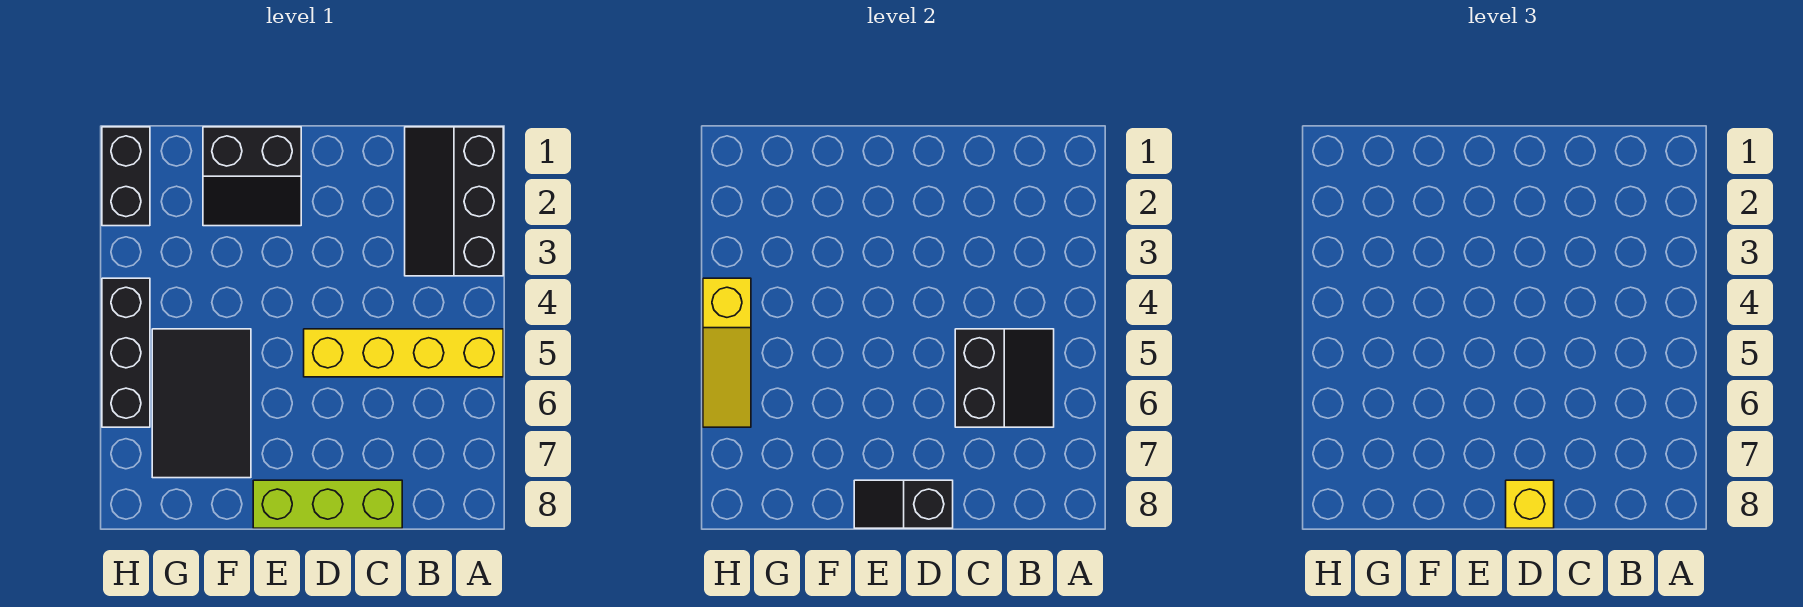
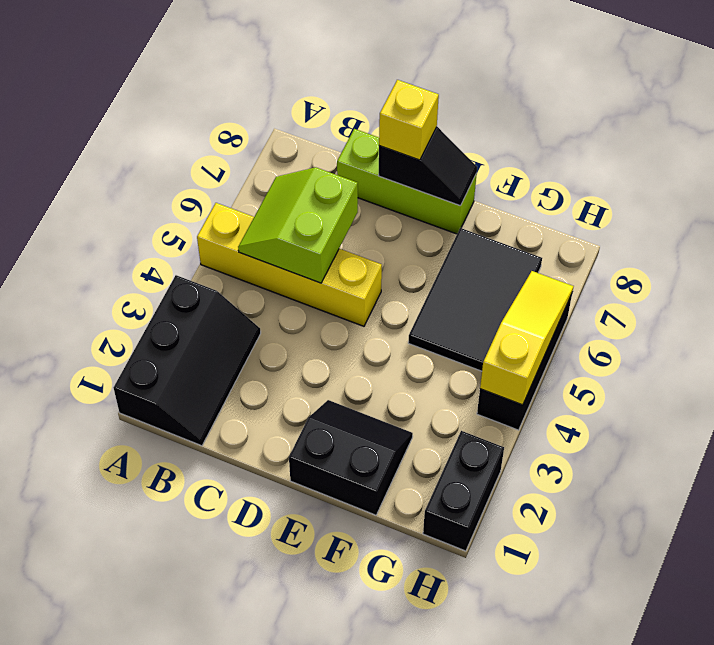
black slope B5:C6 level 2 top C -> lime slope B5:C6 level 2 top C

